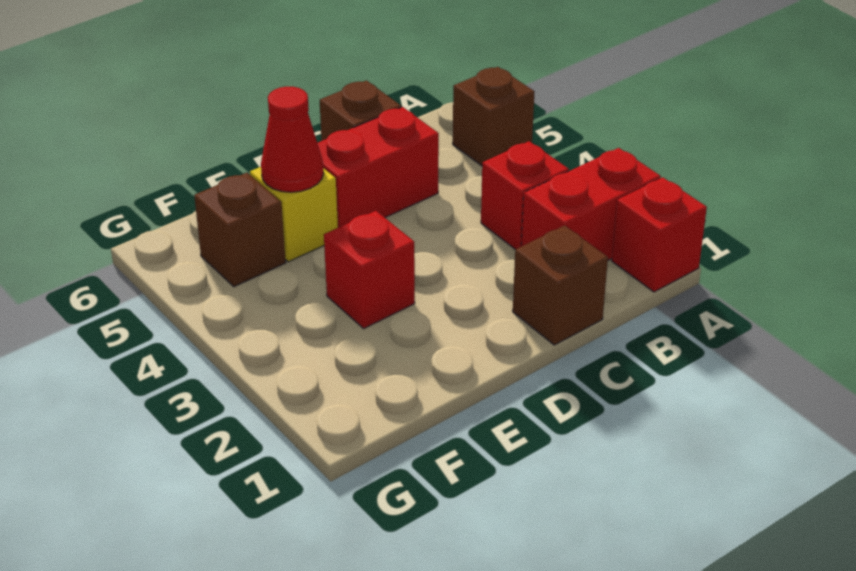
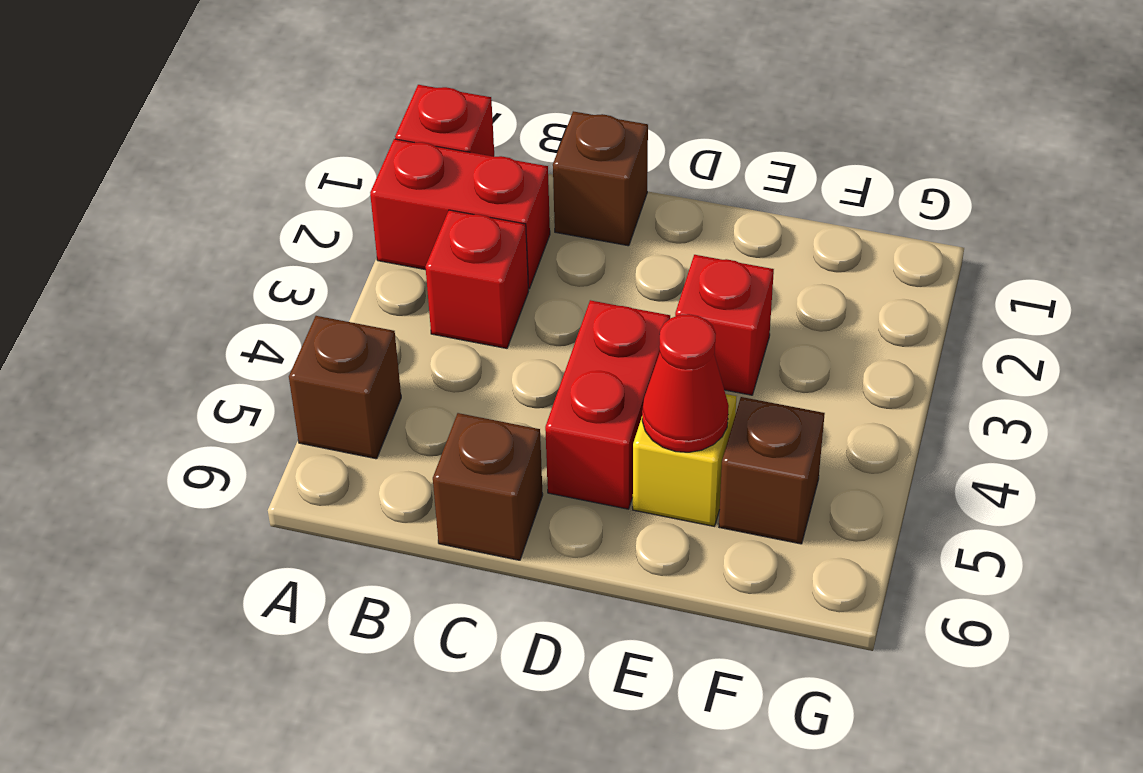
red brick C5:D5 level 1 -> red brick D4:D5 level 1

